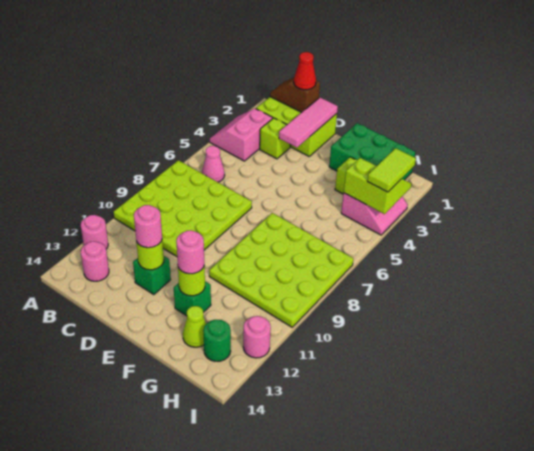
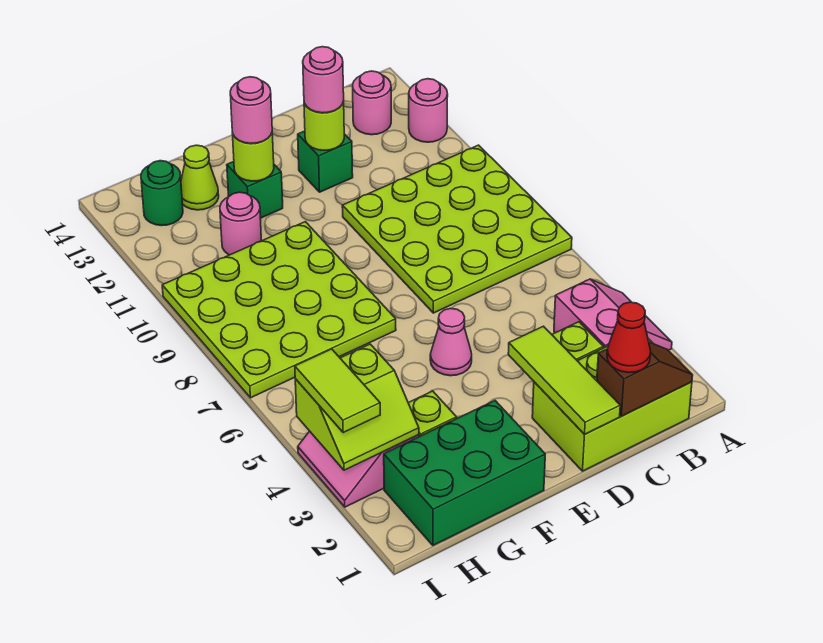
pink cone B6 level 1 -> pink cone E5 level 1
pink tile D1:D3 level 2 -> lime tile D1:D3 level 2
pink round brick I12 level 1 -> pink round brick G11 level 1

